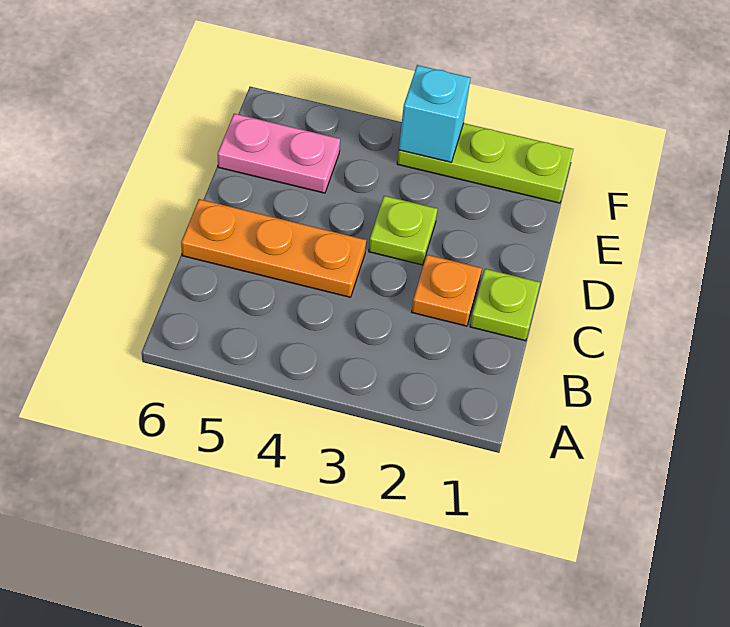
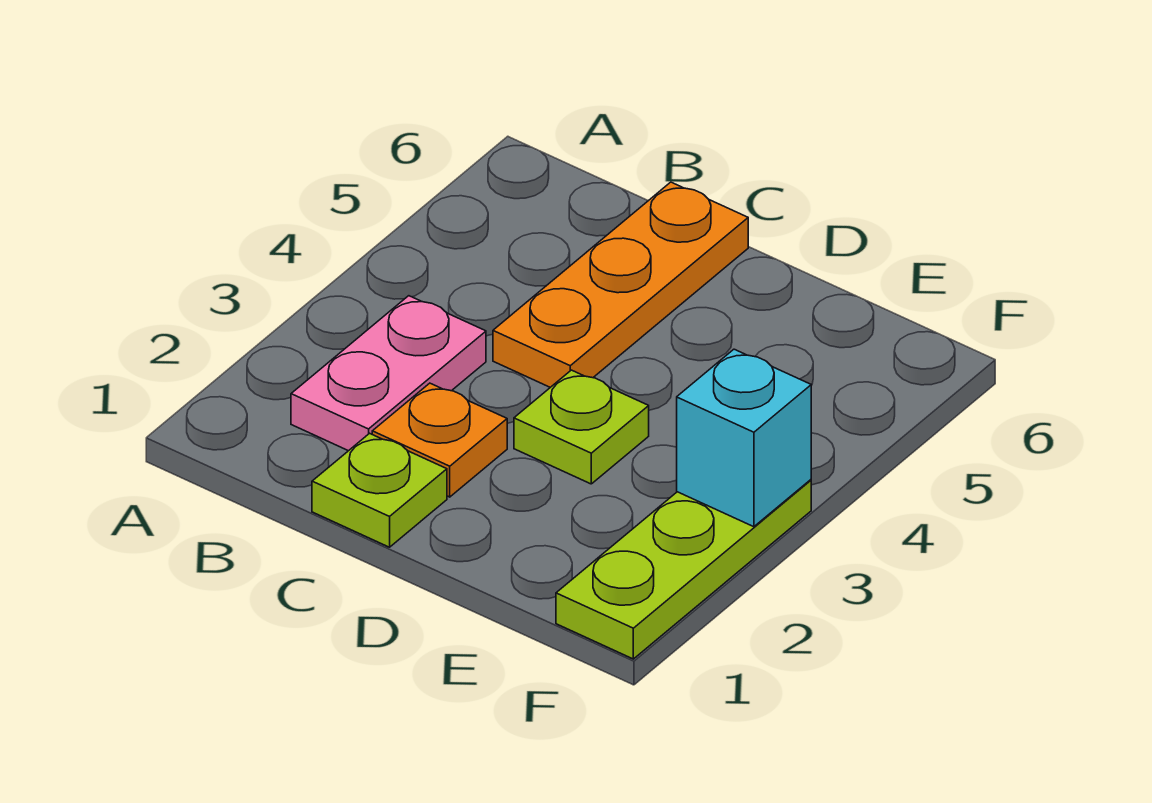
pink plate E5:E6 level 1 -> pink plate B2:B3 level 1

